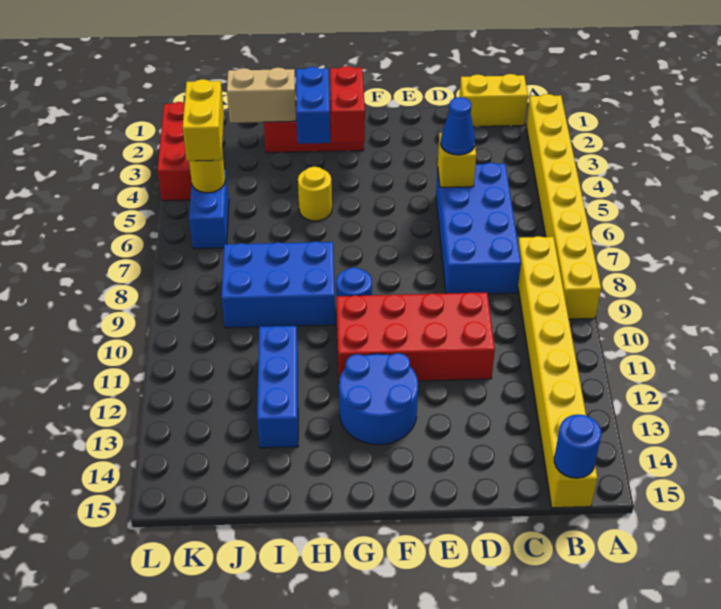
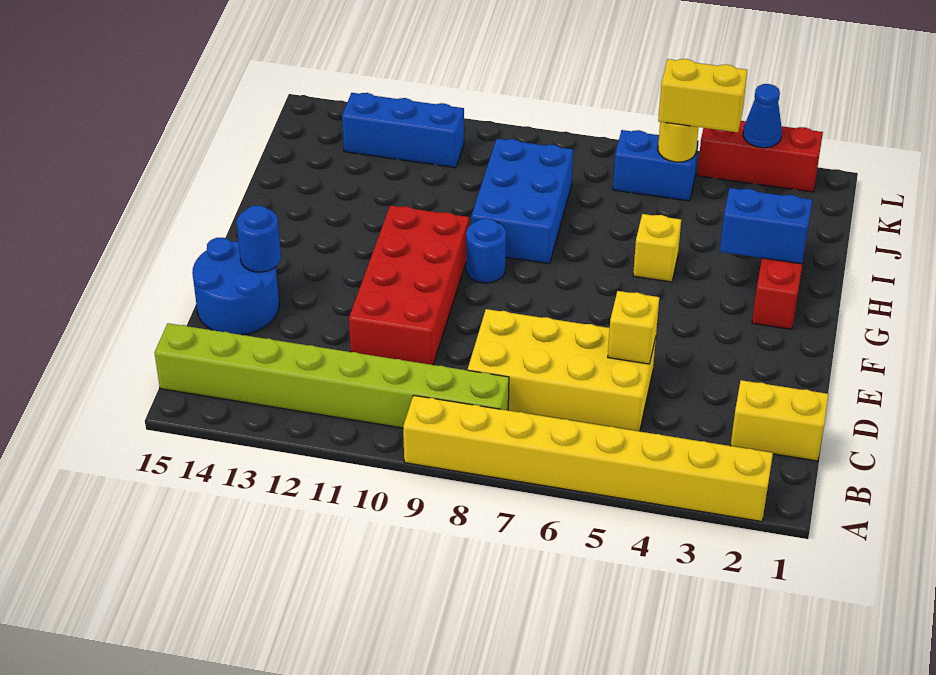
yellow brick B1:C1 level 1 -> yellow brick C1:C2 level 1
yellow brick B8:B15 level 1 -> lime brick B8:B15 level 1
blue round brick B15 level 2 -> blue round brick E14 level 2
blue brick C5:D8 level 1 -> yellow brick C5:D8 level 1
blue cone D5 level 3 -> blue cone L3 level 2
blue round brick F12:G13 level 1 -> blue round brick D14:E15 level 1
red brick G2:G3 level 2 -> none
yellow round brick H5 level 1 -> yellow brick H5 level 1
tan brick I2:J2 level 2 -> none
blue brick I11:I13 level 1 -> blue brick K11:K13 level 1

